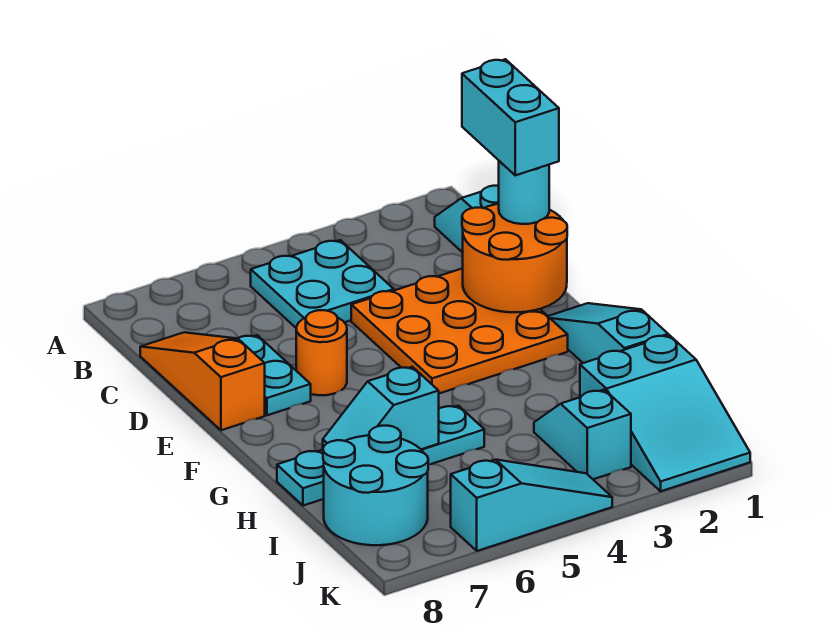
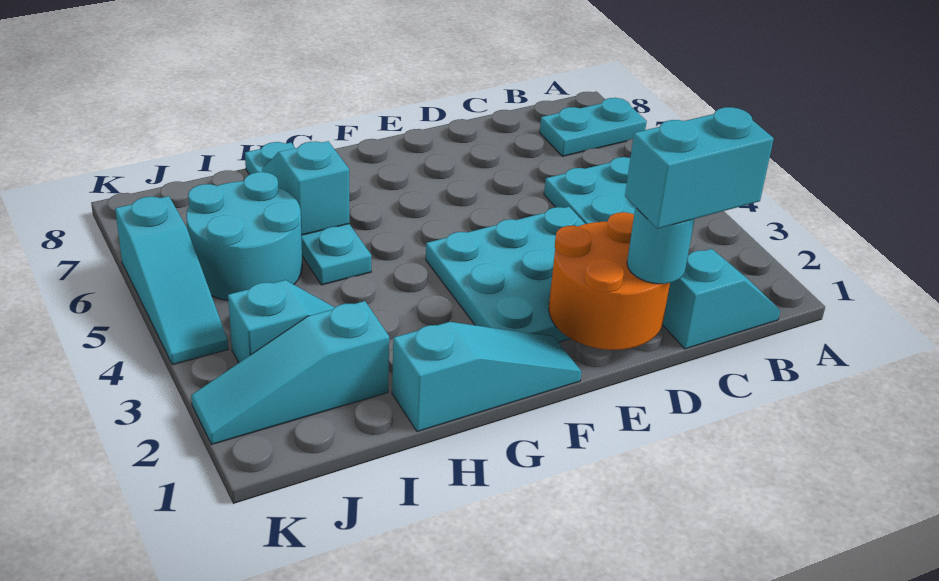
orange slope C8:E8 level 1 top E -> none
orange plate D2:F4 level 1 -> cyan plate D2:F4 level 1
cyan plate D7:E7 level 1 -> cyan plate A7:B7 level 1
orange round brick E6 level 1 -> none
cyan slope I1:K2 level 1 top I -> cyan slope I2:K2 level 1 top I
cyan round brick I7:J8 level 1 -> cyan round brick I5:J6 level 1

